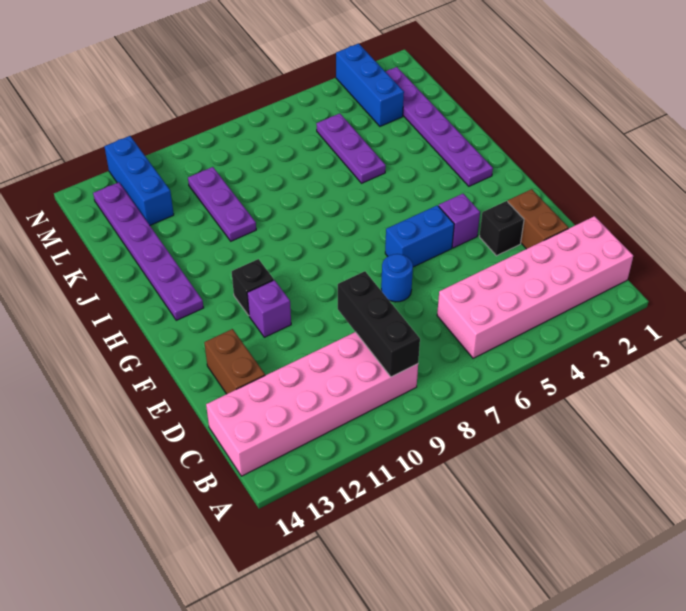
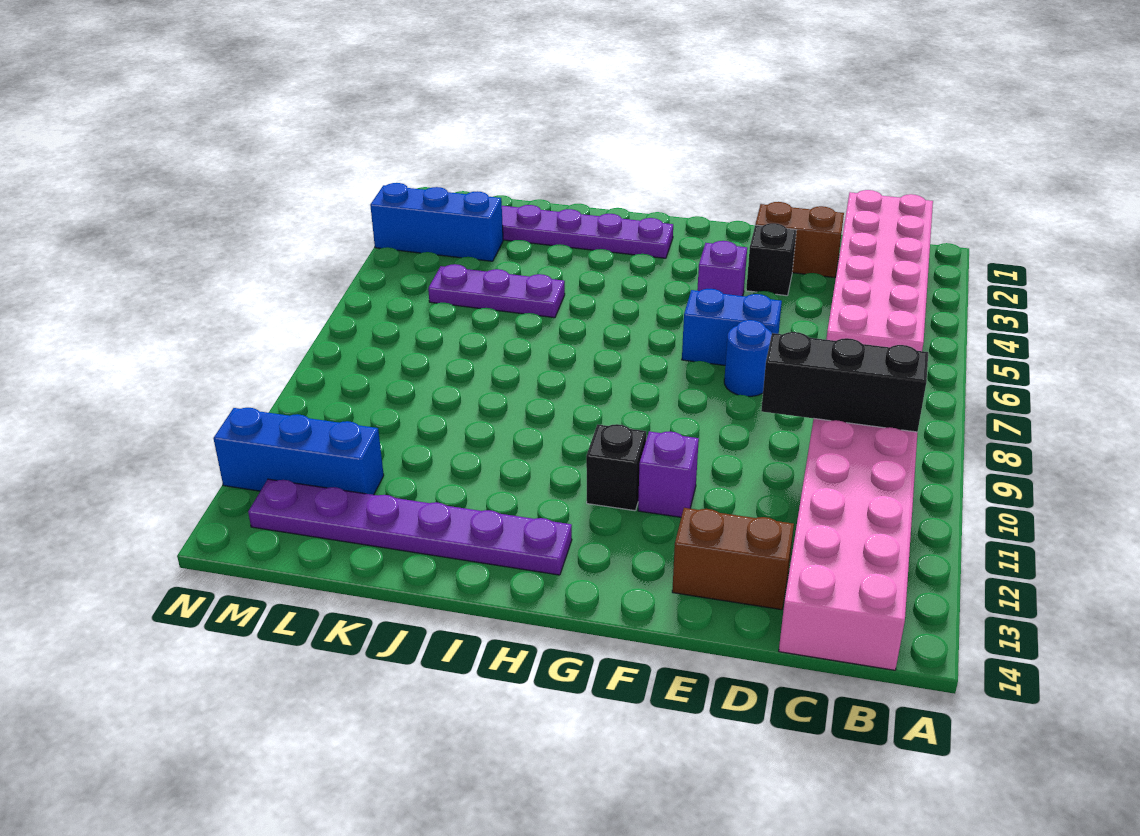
blue brick F5:F6 level 1 -> blue brick E6:F6 level 1
purple plate J10:L10 level 1 -> none

